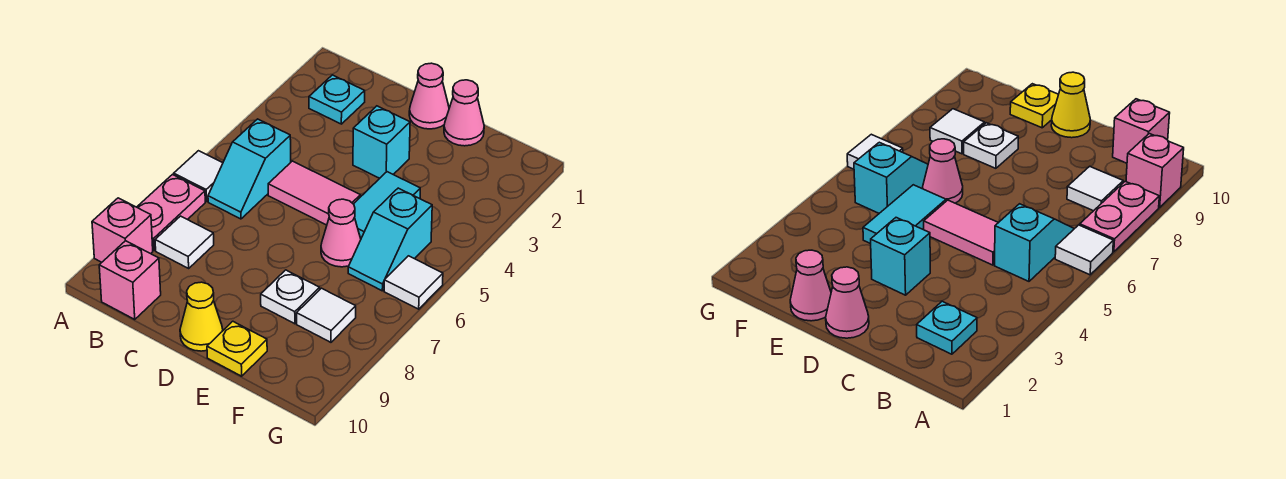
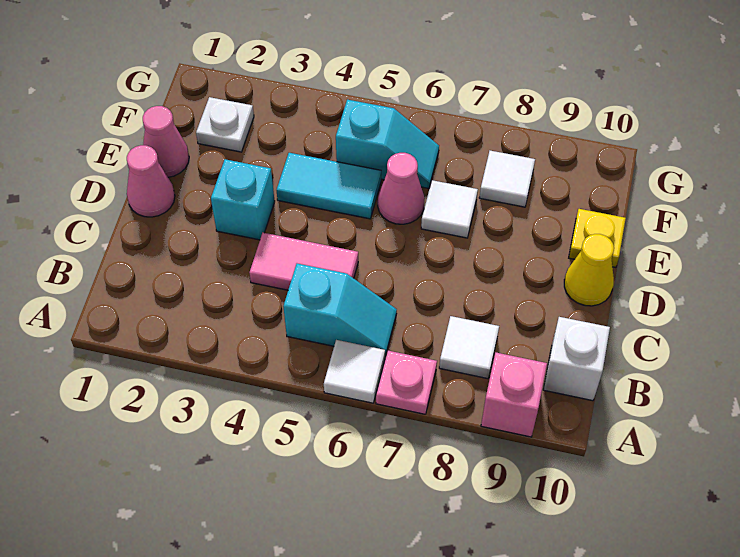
pink plate A7:A8 level 1 -> pink plate A7 level 1
cyan plate B2 level 1 -> none
pink brick B10 level 1 -> white brick B10 level 1
pink tile C5:D5 level 1 -> pink tile C4:C5 level 1
white plate E8 level 1 -> white plate F2 level 1
white tile G6 level 1 -> white tile E7 level 1

